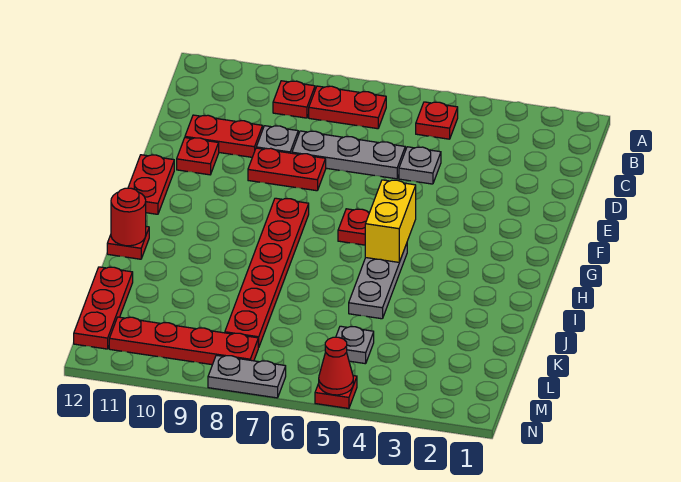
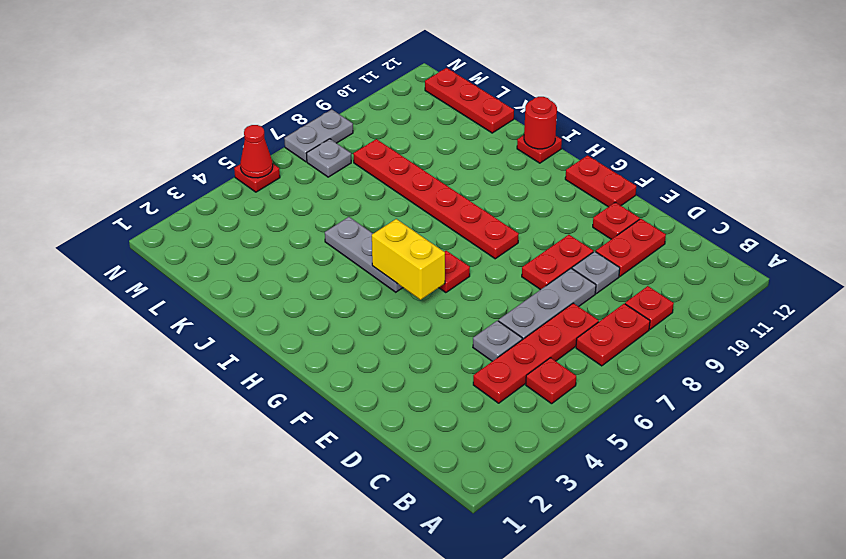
grey plate L5 level 1 -> grey plate M7 level 1
red plate M8:M11 level 1 -> red plate C4:C7 level 1

